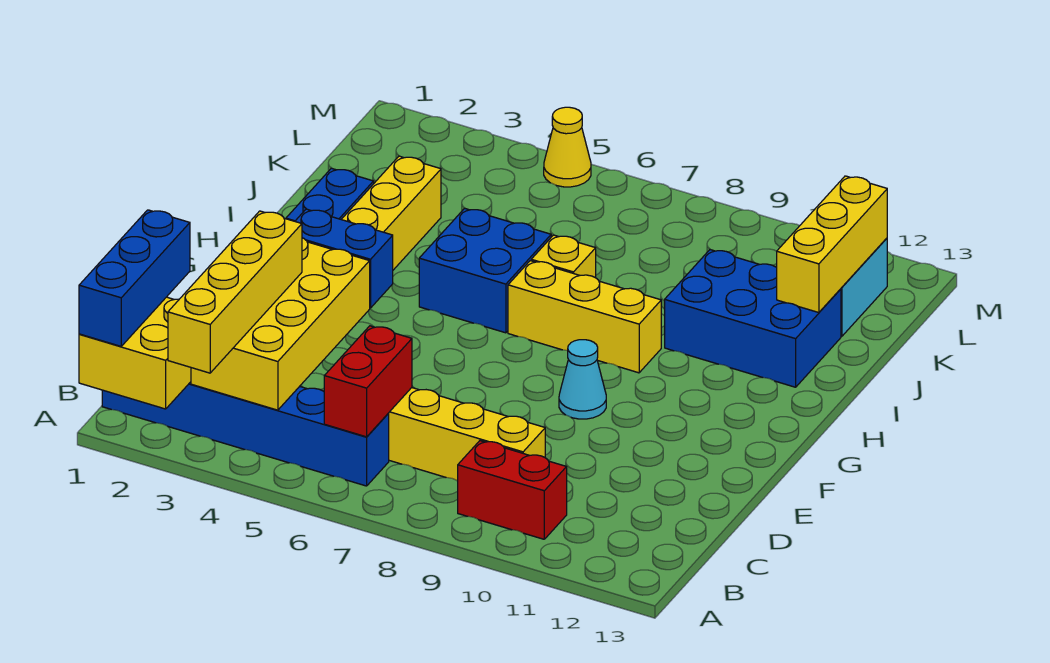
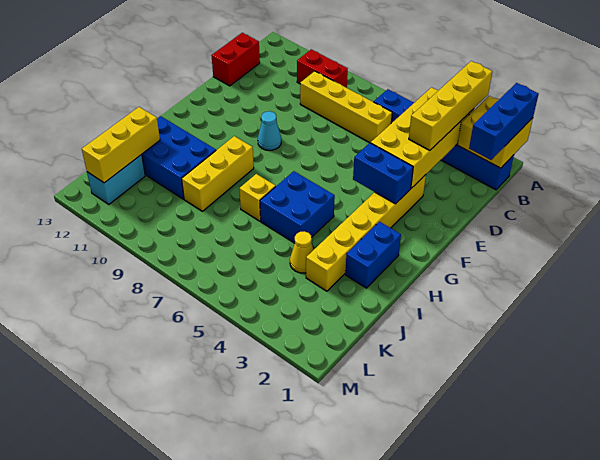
red brick B6:C6 level 2 -> red brick C13:D13 level 1
yellow brick H7:H9 level 1 -> yellow brick H9:J9 level 1
yellow cone M5 level 1 -> yellow cone J4 level 1

